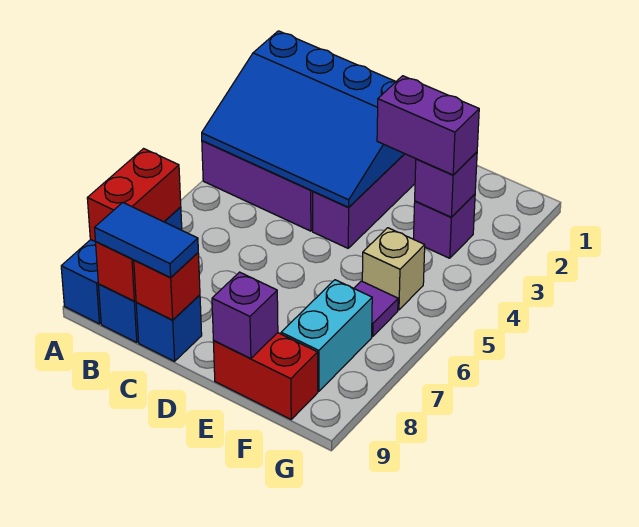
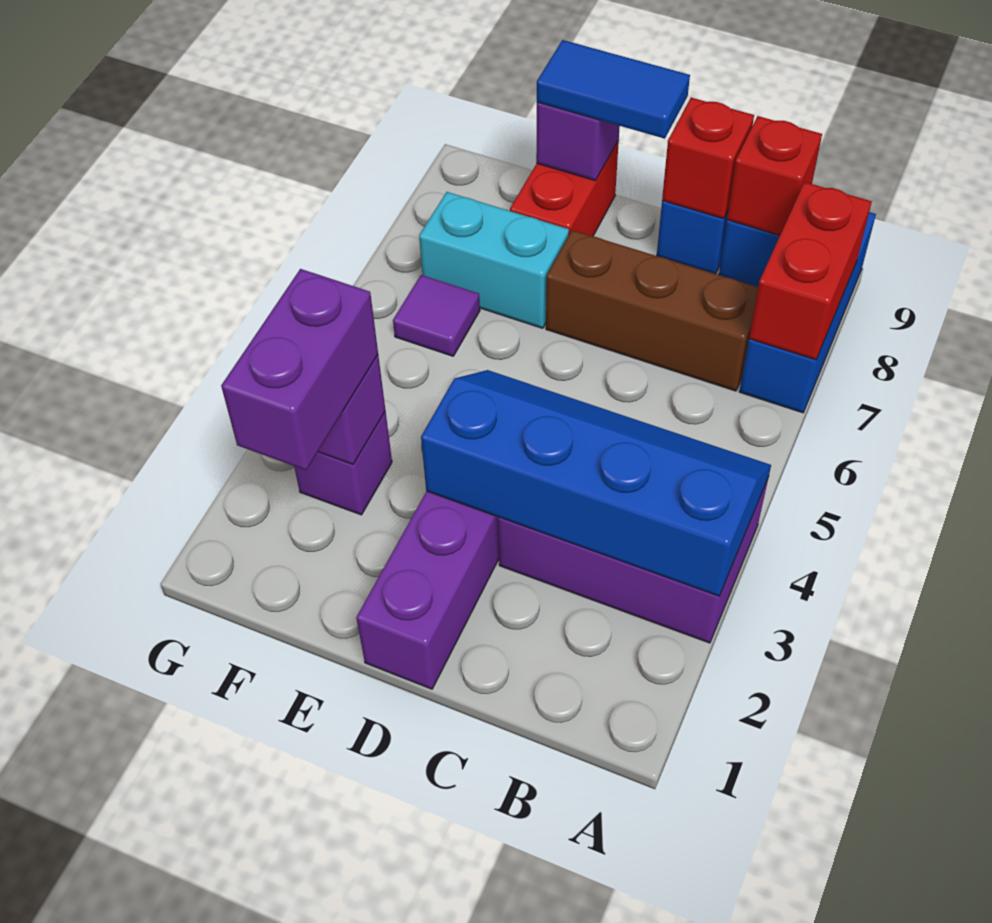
blue slope A2:D4 level 2 top 2 -> blue slope A3:D4 level 2 top 3
none -> brown brick B7:D7 level 1
blue tile B9:C9 level 3 -> blue tile D9:E9 level 3
purple brick E3:F3 level 3 -> purple brick F2:F3 level 3
red brick E9:F9 level 1 -> red brick E8:E9 level 1
tan brick F5 level 1 -> none
cyan brick F7:F8 level 1 -> cyan brick E7:F7 level 1

